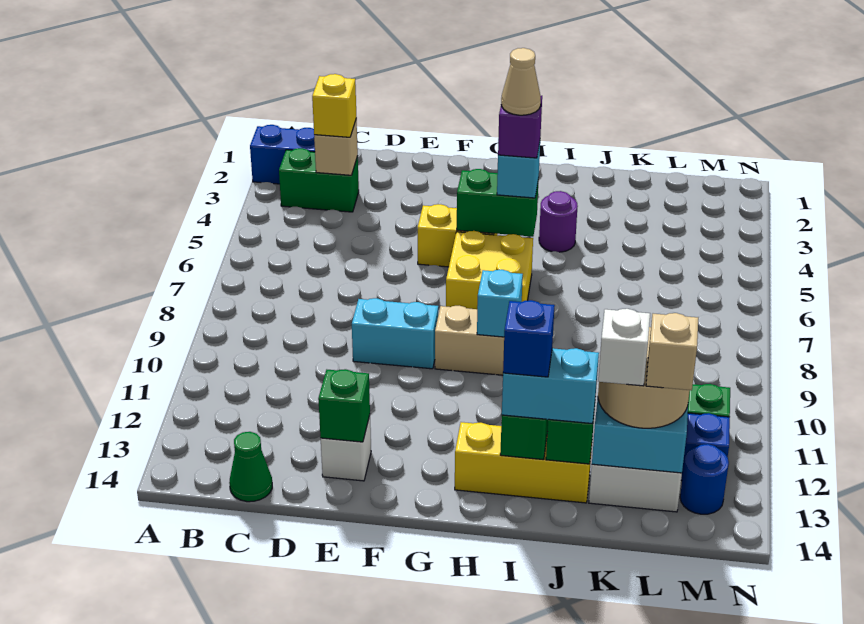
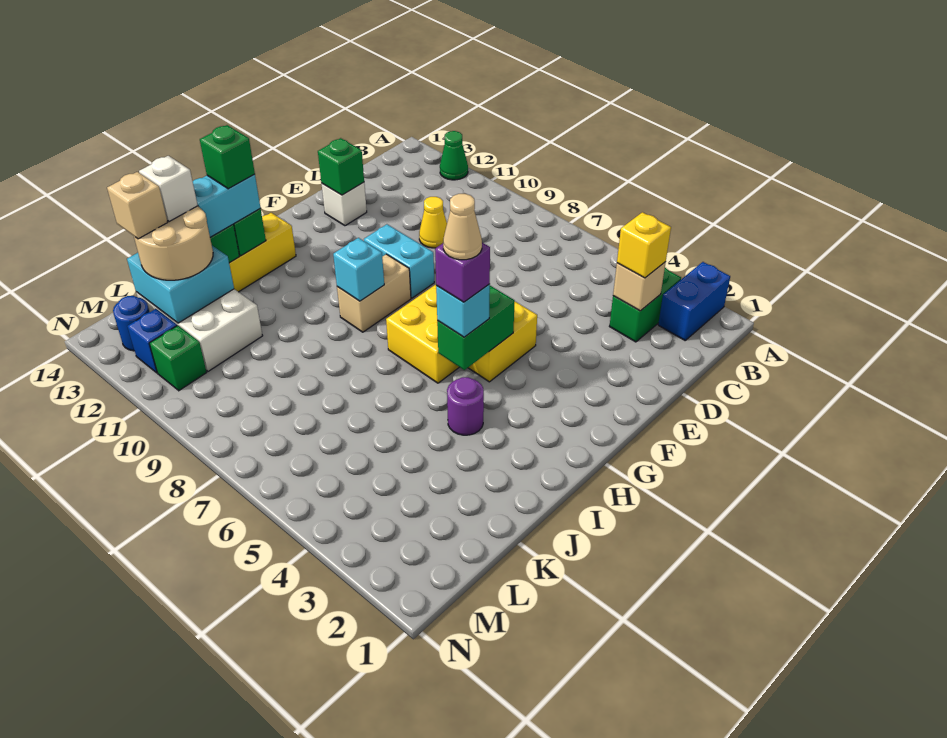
green cone C14 level 1 -> green cone A12 level 1
none -> yellow cone D10 level 1
cyan brick E9:F9 level 1 -> cyan brick F9:F10 level 1
blue brick I13 level 4 -> green brick I13 level 4

